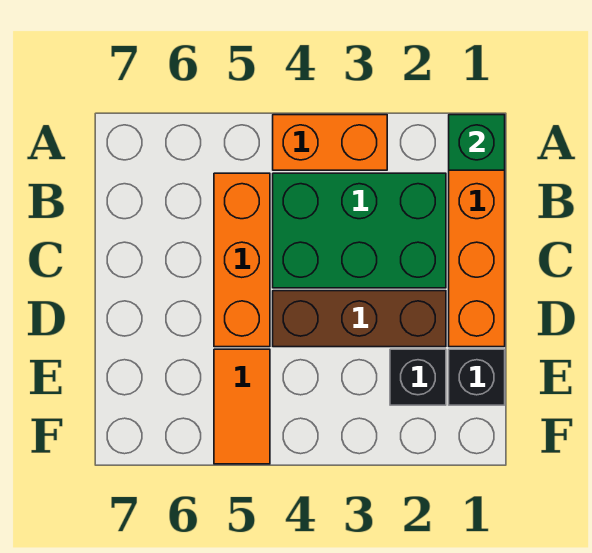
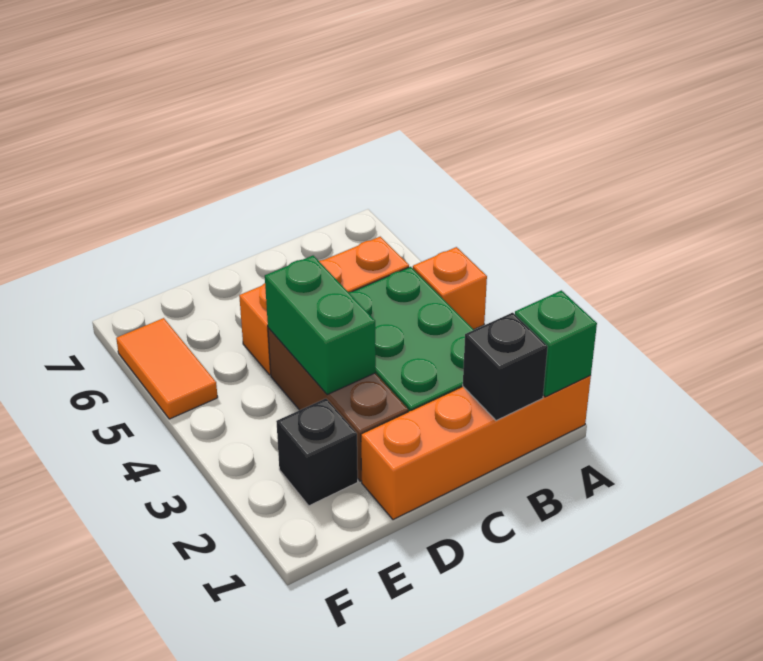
orange brick A3:A4 level 1 -> orange brick A4 level 1
none -> green brick D3:D4 level 2
black brick E1 level 1 -> black brick B1 level 2
orange tile E5:F5 level 1 -> orange tile F5:F6 level 1

